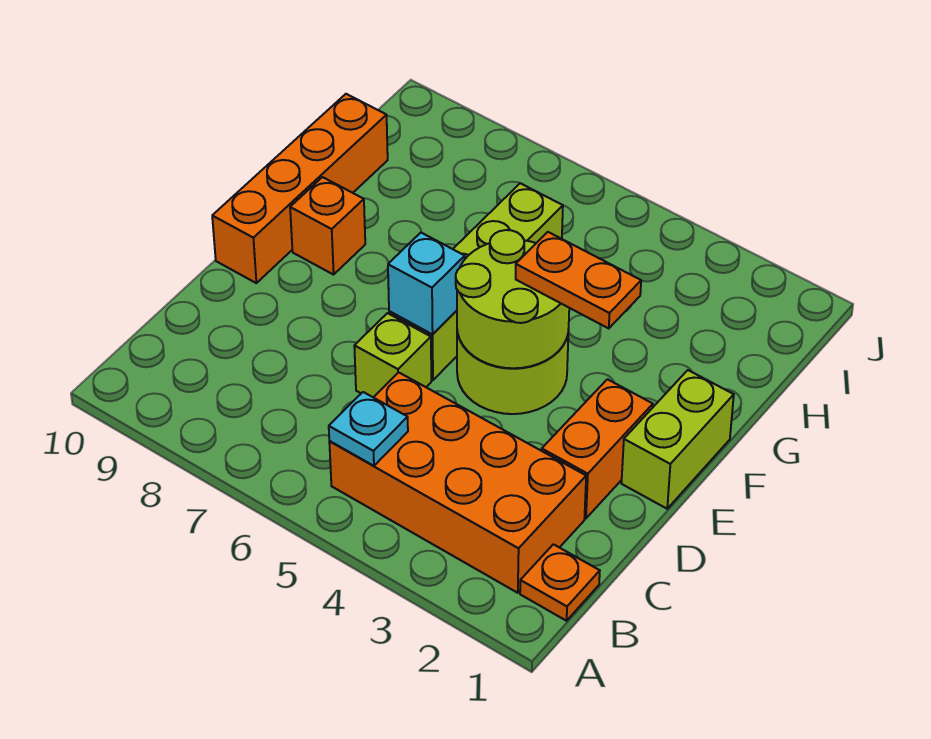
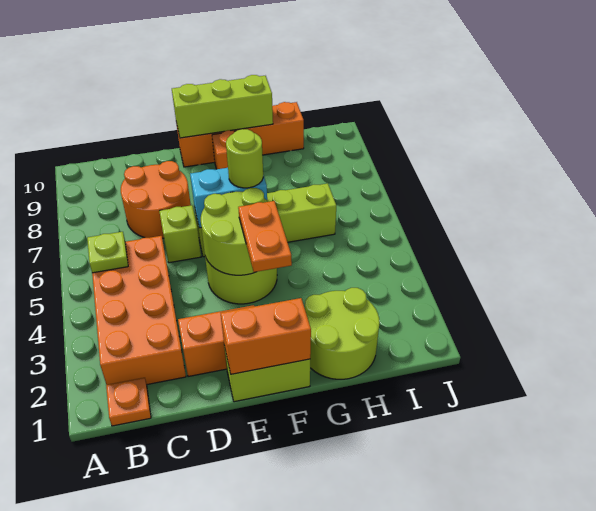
cyan plate B5 level 2 -> lime plate B5 level 2
none -> orange round brick C7:D8 level 1
none -> orange brick E1:F1 level 2
cyan brick E6 level 2 -> cyan brick E6:F6 level 2
none -> lime brick E10:G10 level 2
none -> lime round brick F6 level 3
none -> lime round brick G1:H2 level 1

